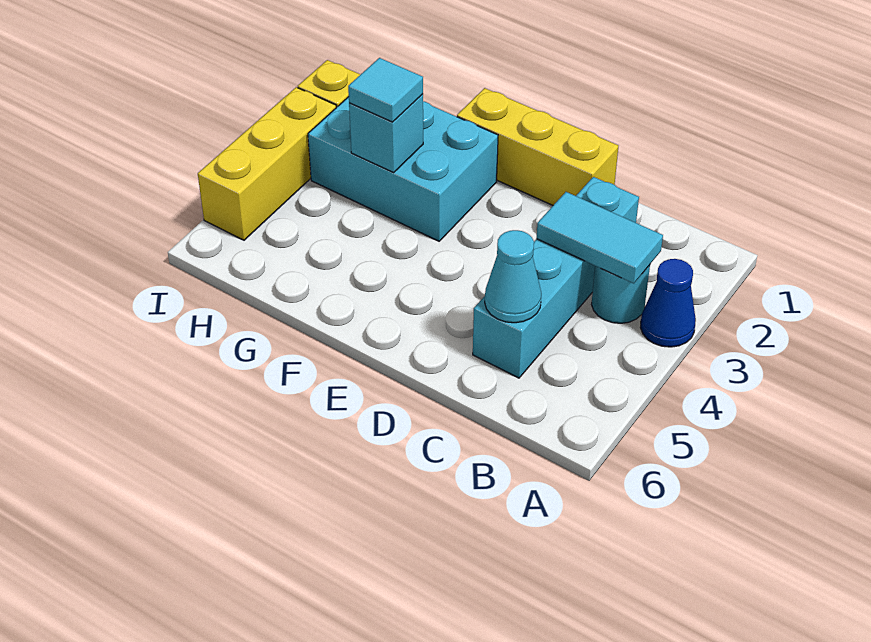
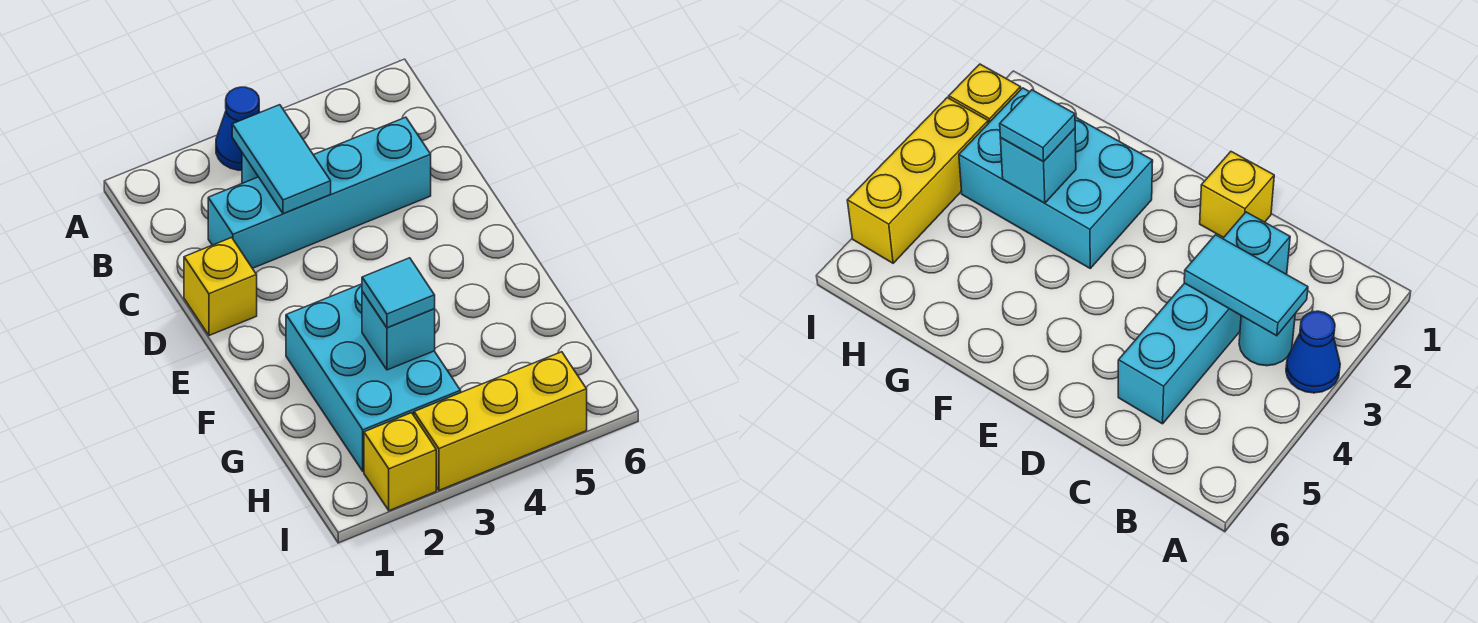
cyan cone C5 level 2 -> none
yellow brick D1:F1 level 1 -> yellow brick D1 level 1

